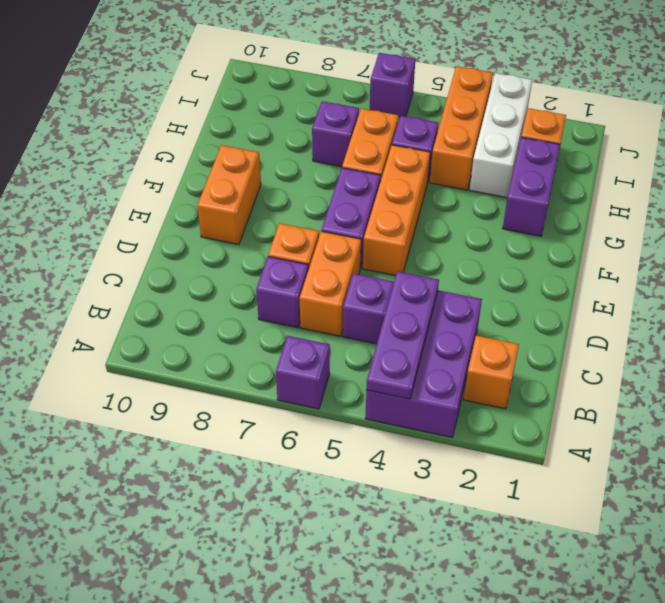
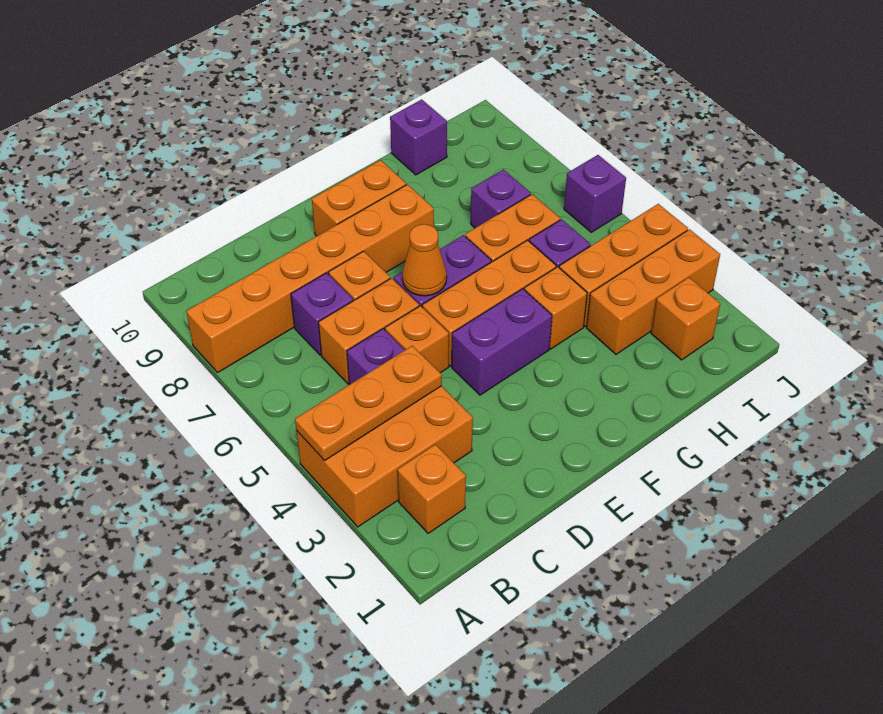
purple brick A3:C4 level 1 -> orange brick A3:C4 level 1
purple plate A4:C4 level 2 -> orange plate A4:C4 level 2
purple brick A6 level 1 -> purple brick H10 level 1
none -> orange brick A8:F8 level 1
none -> orange brick D5 level 1
none -> orange cone E6 level 2
purple brick G2:H2 level 1 -> purple brick E4:F4 level 1
none -> orange brick G4 level 1
white brick H3:J3 level 1 -> orange brick H3:J3 level 1

